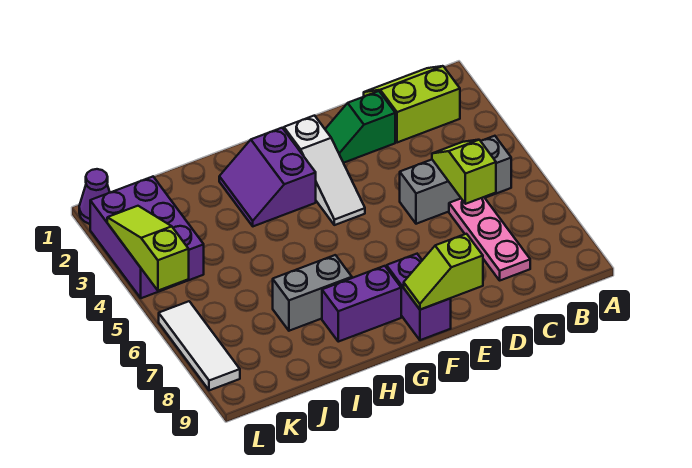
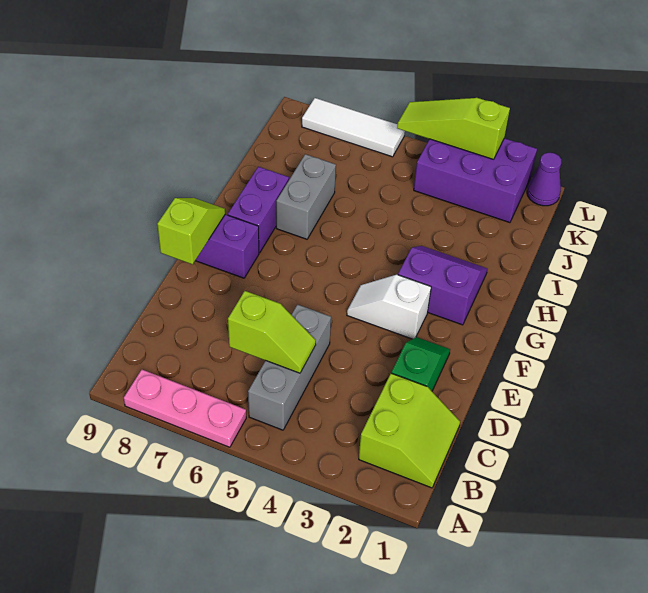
pink plate C6:C8 level 1 -> pink plate A6:A8 level 1
white slope F2:F4 level 1 top 2 -> white slope F3:F4 level 1 top 3
lime slope L3:L5 level 2 top 5 -> lime slope L3:L5 level 2 top 3

